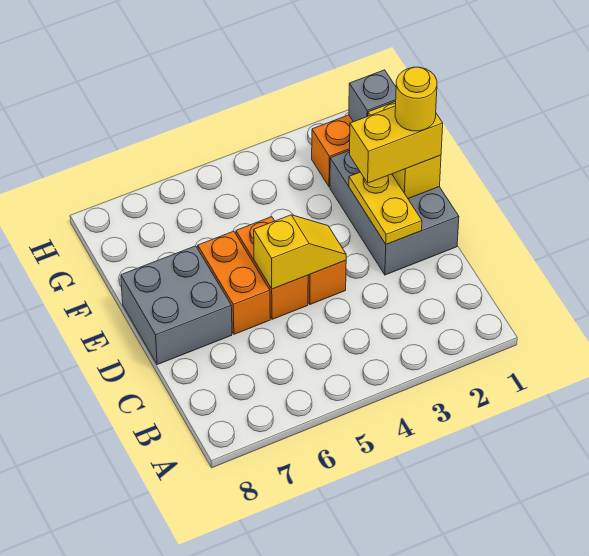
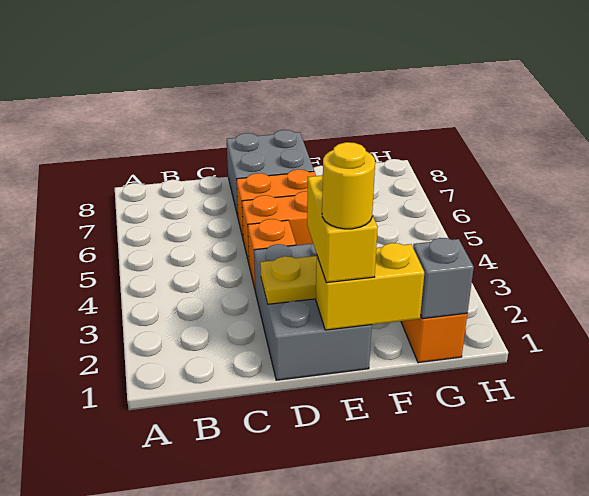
grey brick D1:F2 level 1 -> grey brick D1:E3 level 1
yellow slope D4:D5 level 2 top 5 -> none

